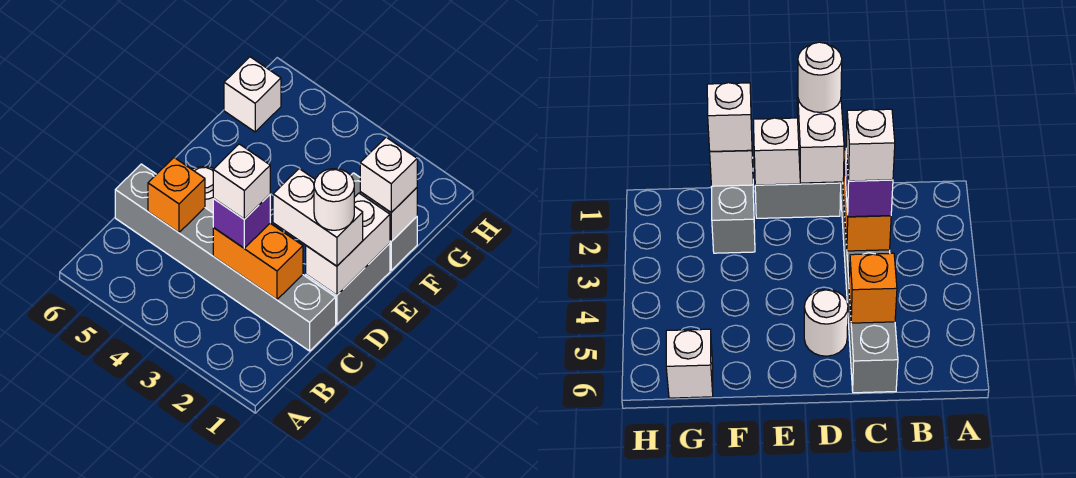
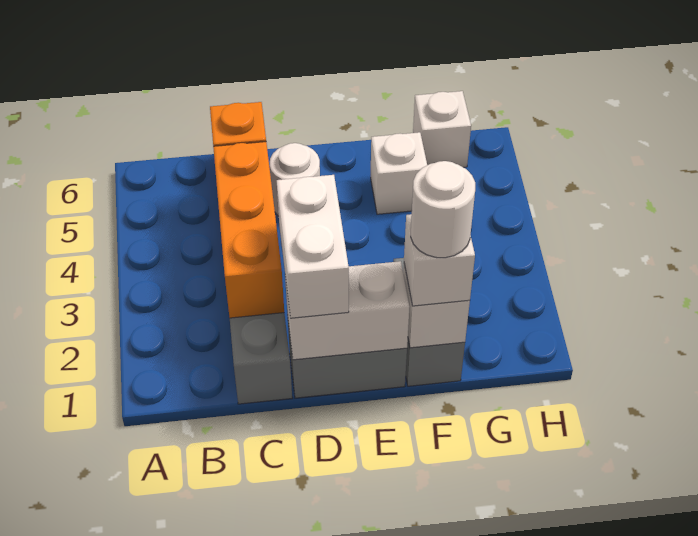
orange brick C2:C3 level 2 -> orange brick C2:C4 level 2
purple brick C3 level 3 -> none
white brick C3 level 4 -> white brick F5 level 1
white round brick D1 level 4 -> white round brick F1 level 4

